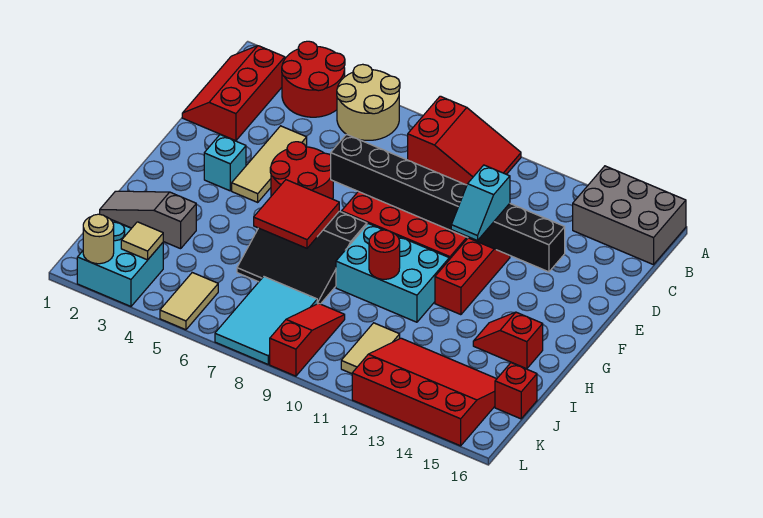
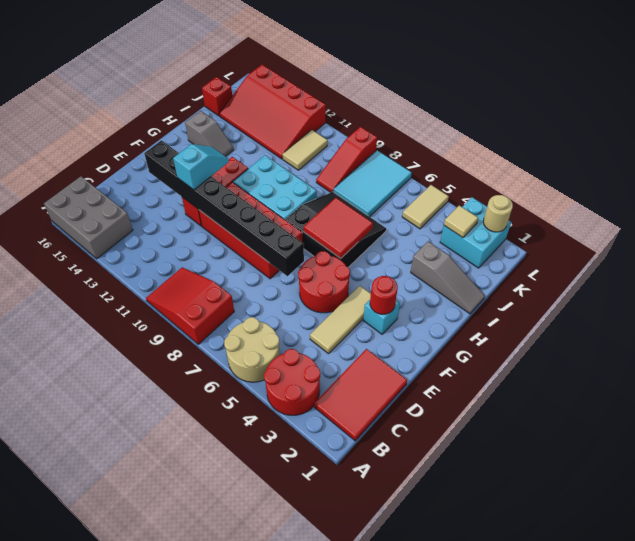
red slope B1:D2 level 1 top 2 -> red tile B1:D2 level 1
red round brick H10 level 2 -> red round brick F3 level 2
red slope H14:H15 level 1 top 15 -> grey slope H14:H15 level 1 top 15

